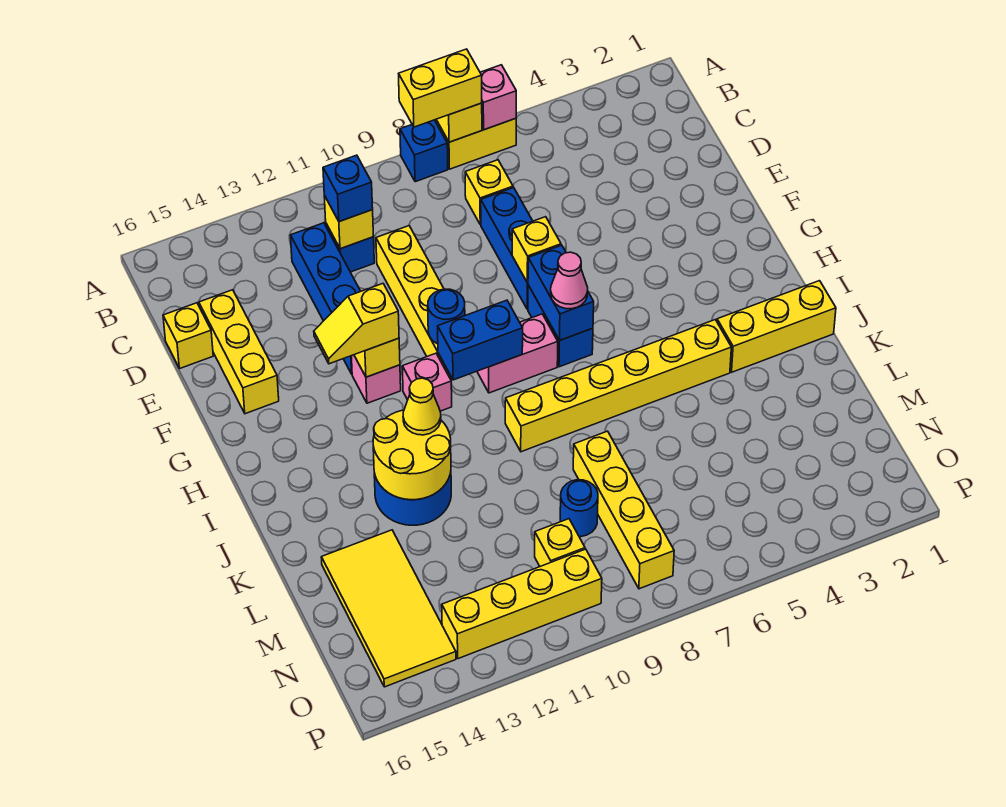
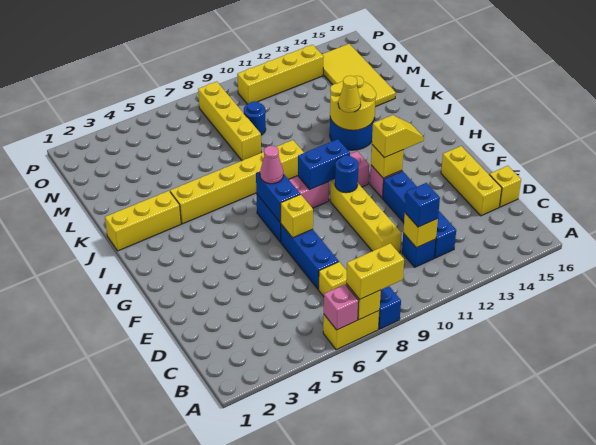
yellow brick N10 level 1 -> none

